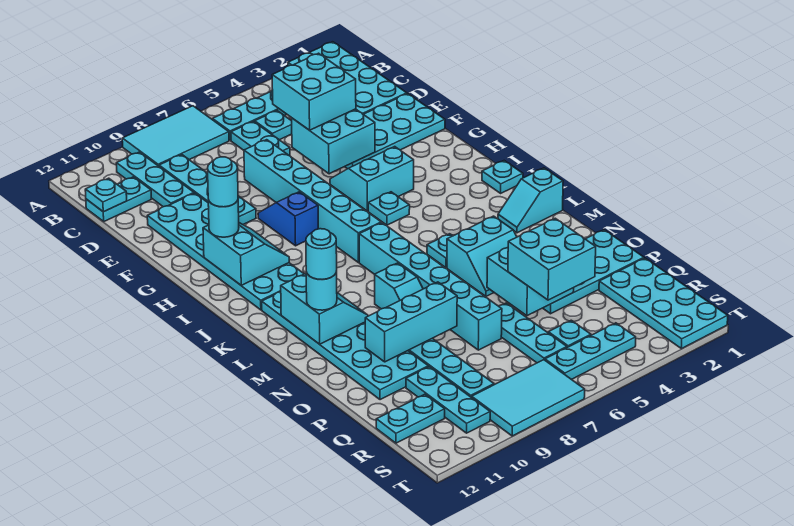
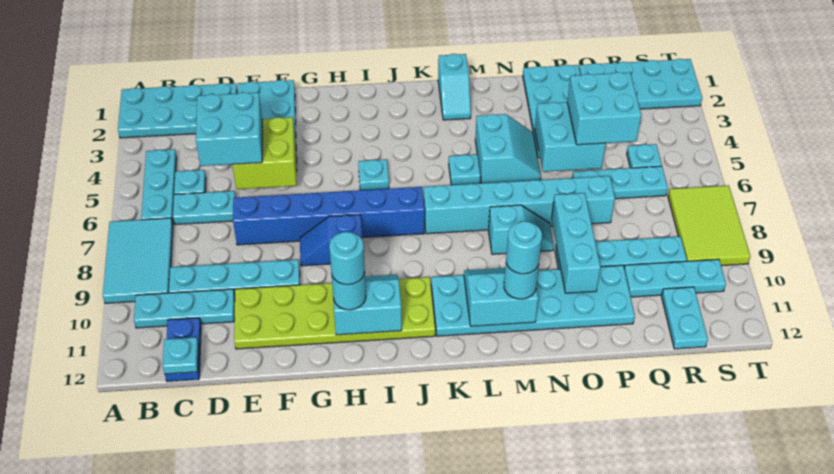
cyan plate C11:C12 level 1 -> blue plate C11:C12 level 1
cyan brick E4:F5 level 2 -> lime brick E4:F5 level 2
cyan brick E7:J7 level 1 -> blue brick E7:J7 level 1
cyan plate E10:J11 level 1 -> lime plate E10:J11 level 1
cyan slope G4:H5 level 1 top H -> none
cyan plate J1 level 1 -> none
cyan plate S4:S6 level 1 -> none
cyan tile S7:T9 level 1 -> lime tile S7:T9 level 1

